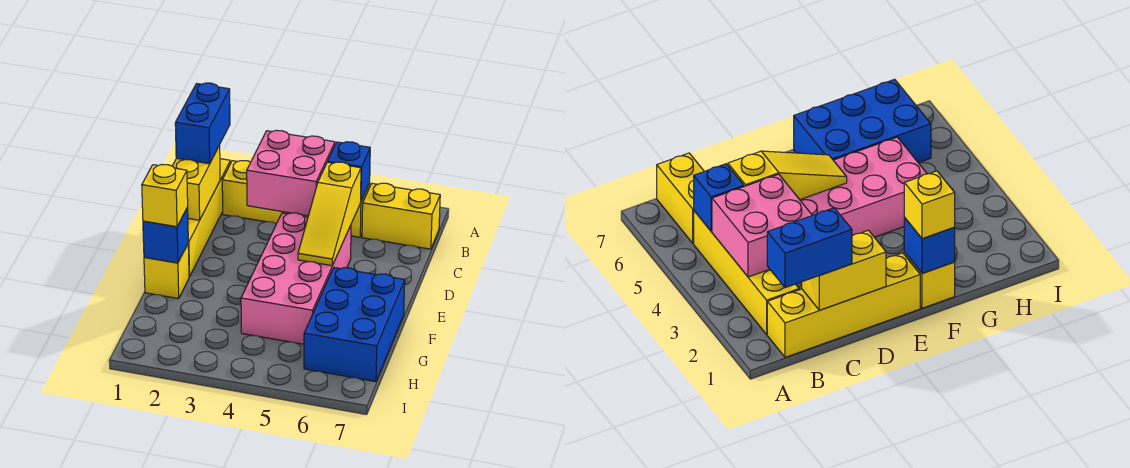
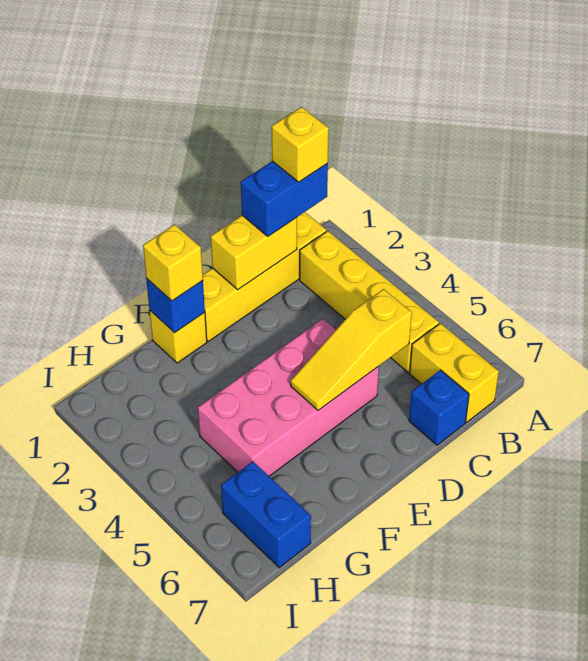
none -> yellow brick B1 level 4
pink brick B3:C4 level 2 -> none
blue brick B5 level 2 -> blue brick C7 level 1
blue brick F6:H7 level 1 -> blue brick H6:H7 level 1

